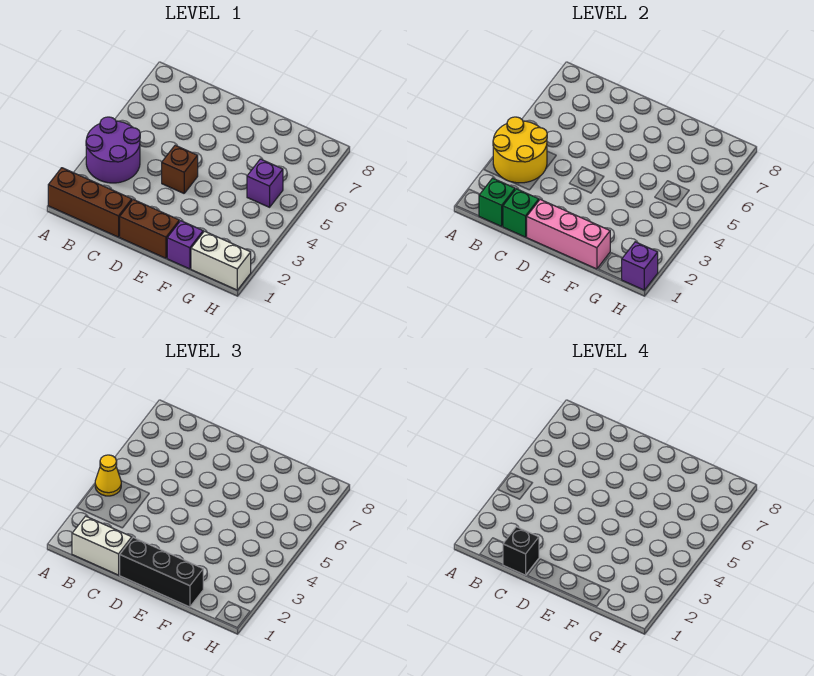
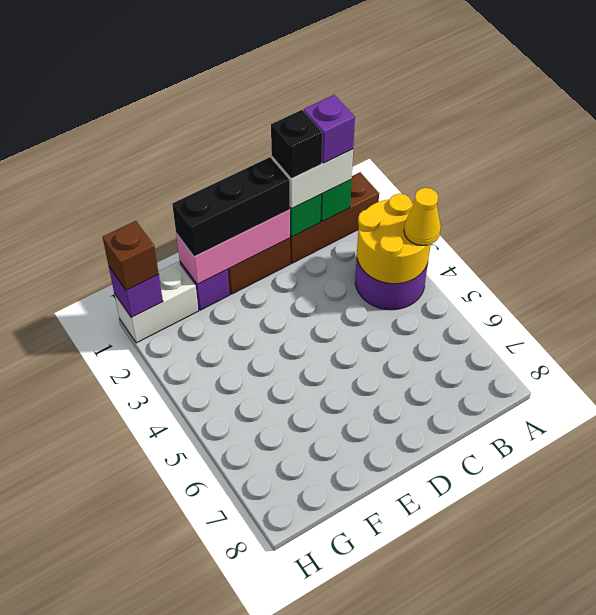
brown brick D4 level 1 -> brown brick H1 level 3
purple brick G5 level 1 -> purple brick B1 level 4

